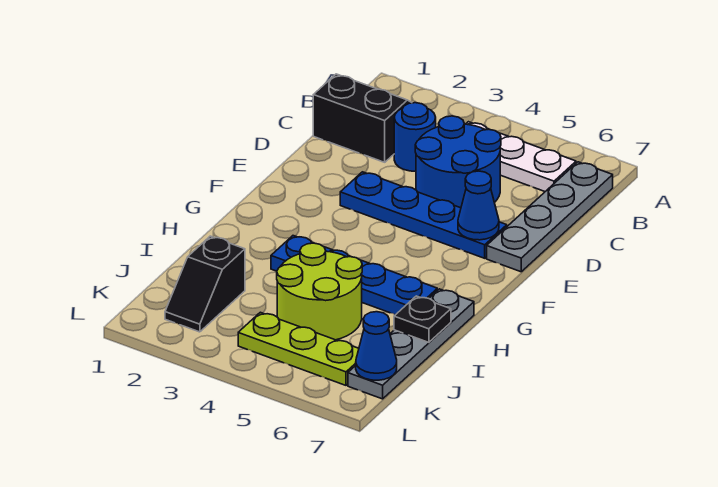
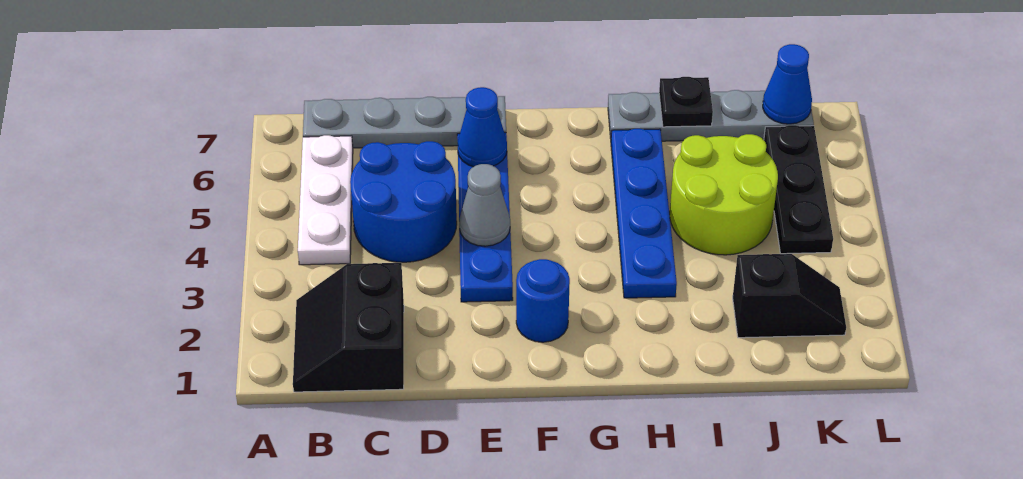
blue round brick C3 level 1 -> blue round brick F2 level 1
none -> grey cone E4 level 2
lime plate K4:K6 level 1 -> black plate K4:K6 level 1

